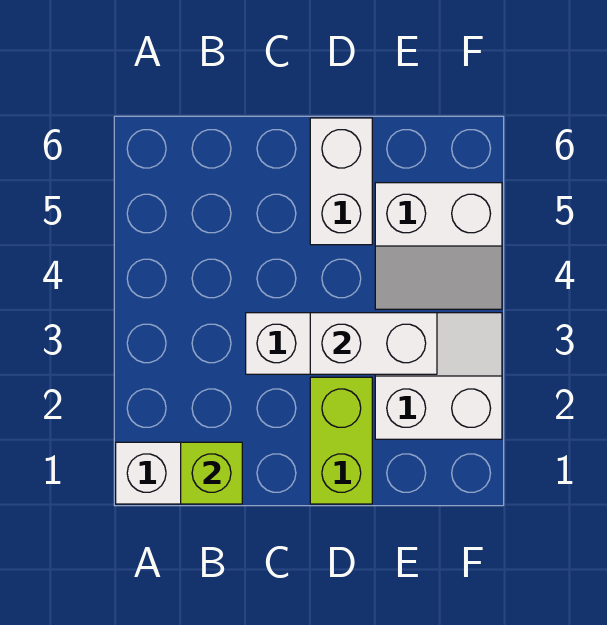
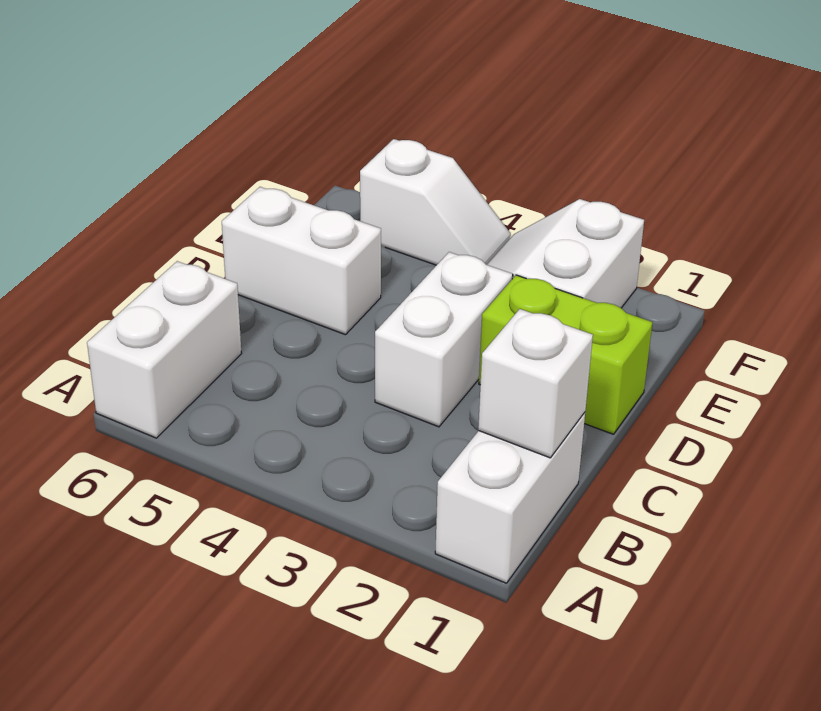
lime brick B1 level 2 -> white brick B1 level 2
white brick D3:E3 level 2 -> white brick A6:B6 level 1
white slope E4:F5 level 1 top 5 -> white slope F4:F5 level 1 top 5

